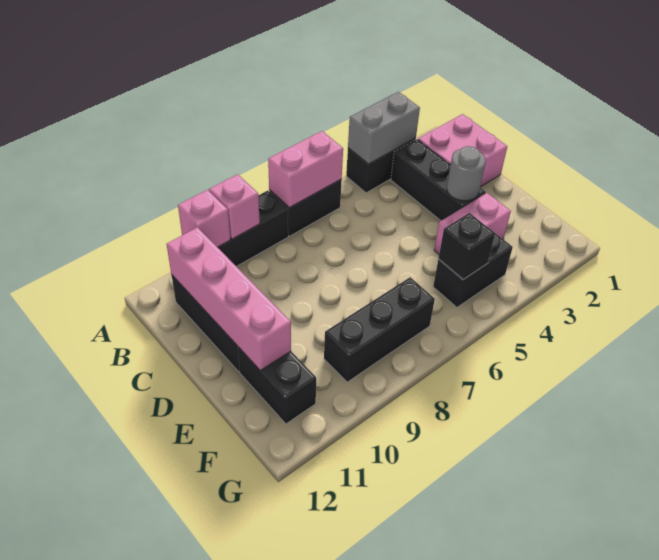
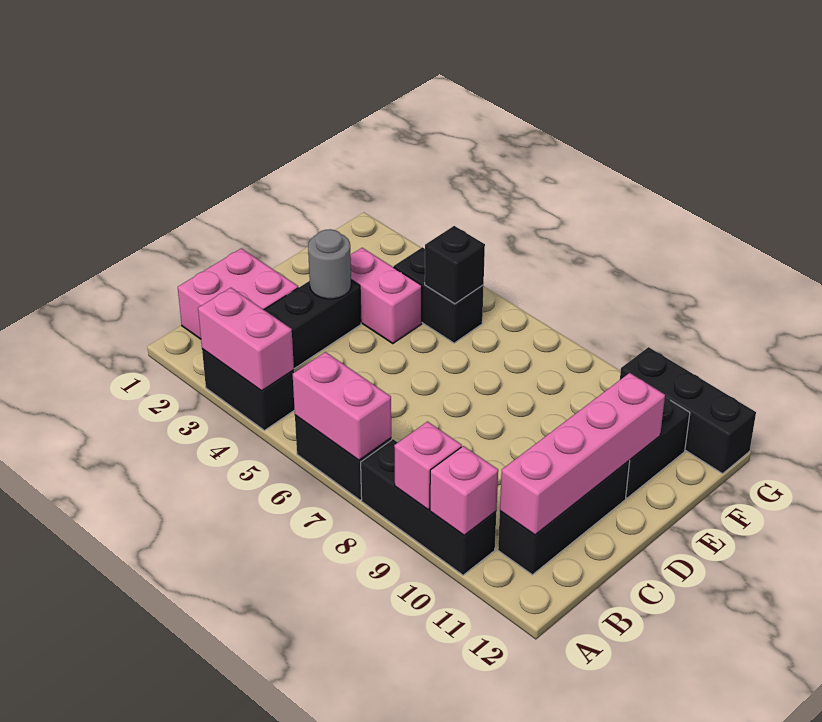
grey brick A3:A4 level 2 -> pink brick A3:A4 level 2
black brick F7:F9 level 1 -> black brick G10:G12 level 1

